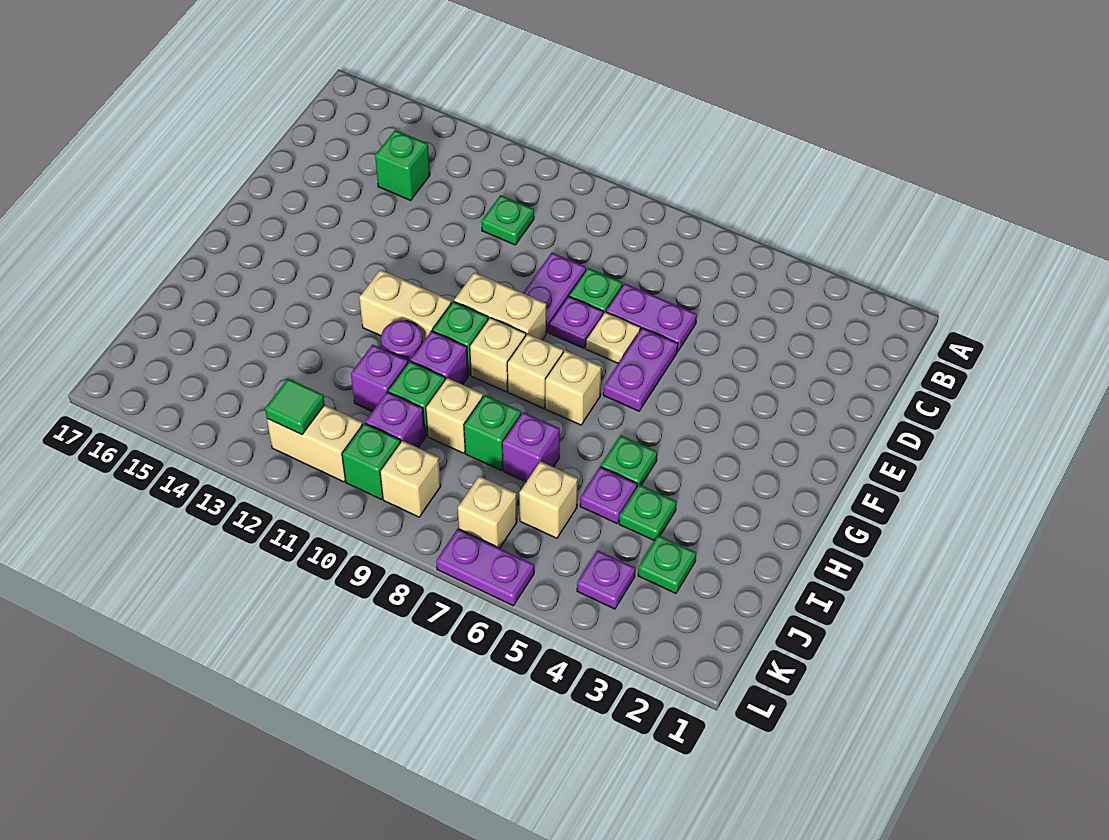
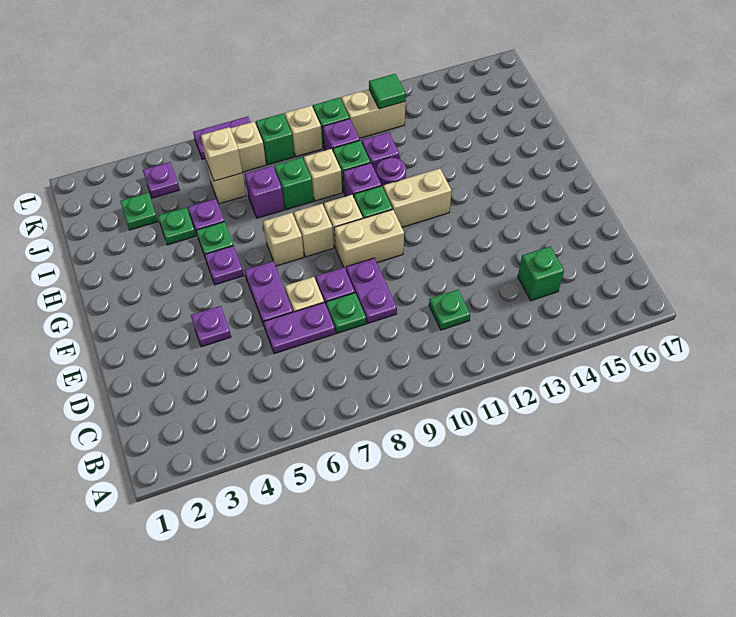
none -> purple plate E4 level 1
none -> purple plate G5 level 1
none -> tan brick J6 level 2
none -> green brick K8 level 1

